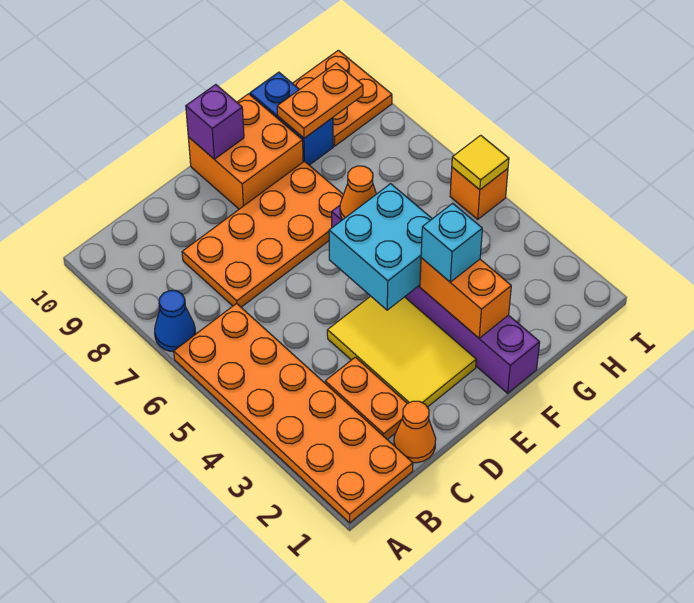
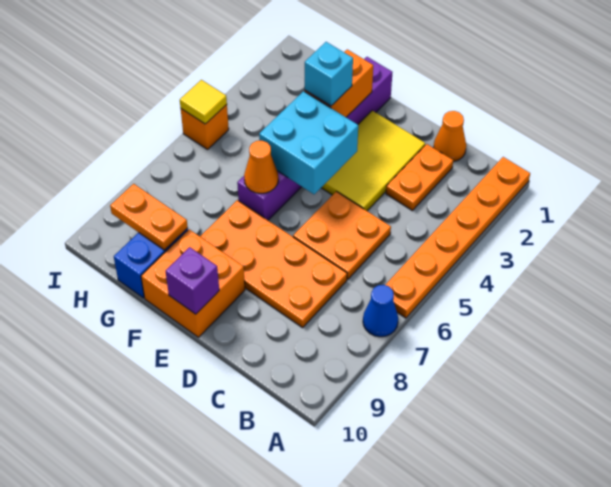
orange plate A1:B6 level 1 -> orange plate A1:A6 level 1
orange plate H9:I10 level 1 -> orange plate C5:D6 level 1

